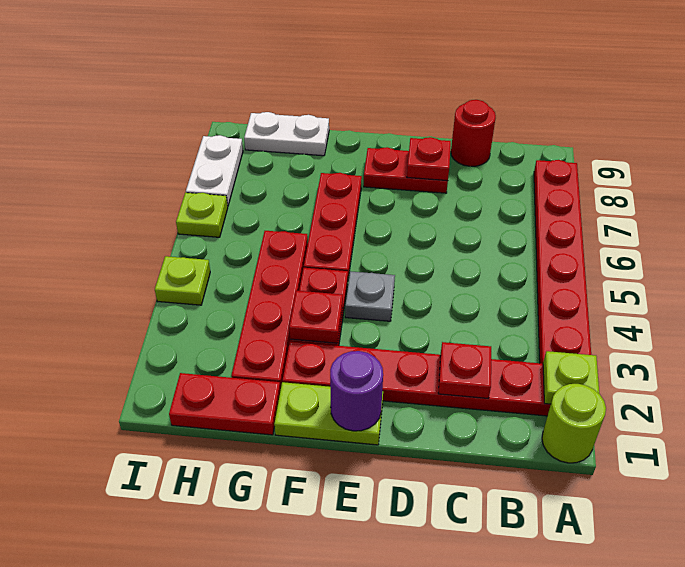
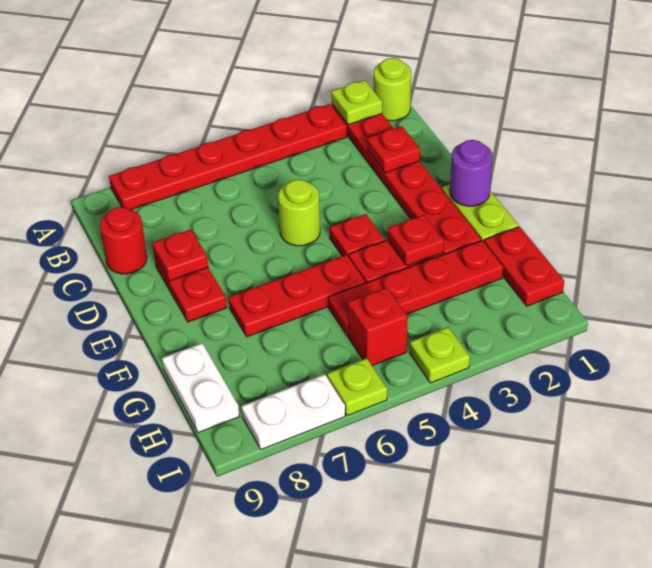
none -> lime round brick D5 level 1
grey plate E4 level 1 -> red plate E4 level 1
none -> red brick H5 level 1

